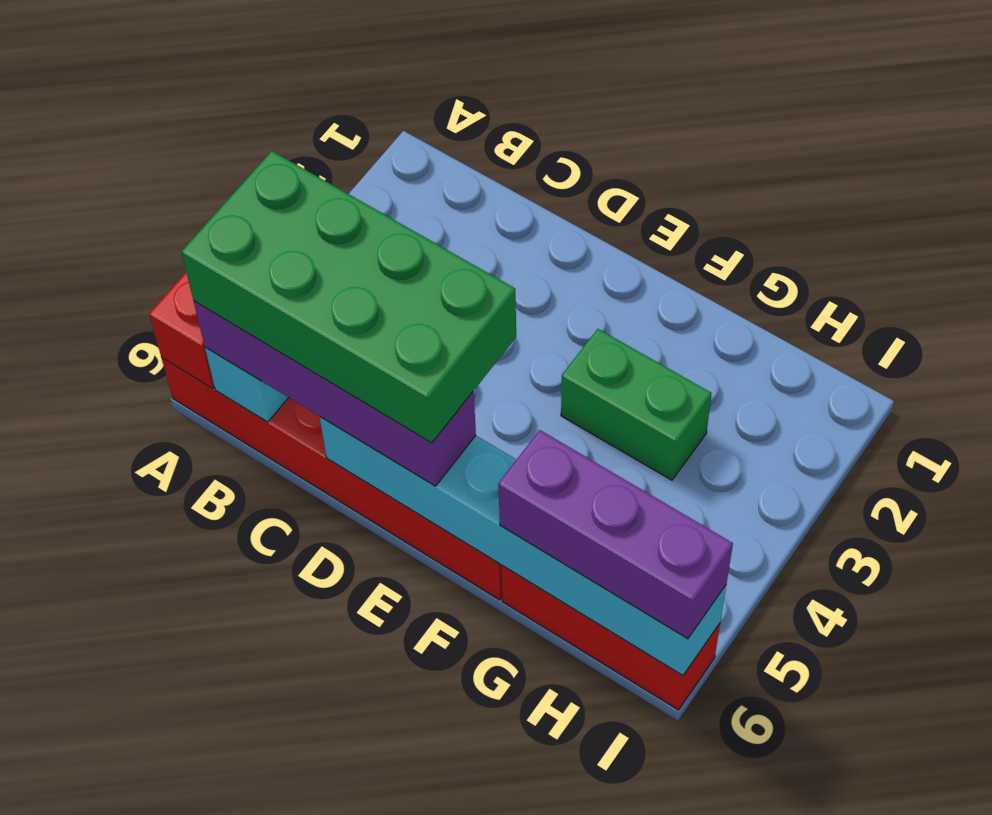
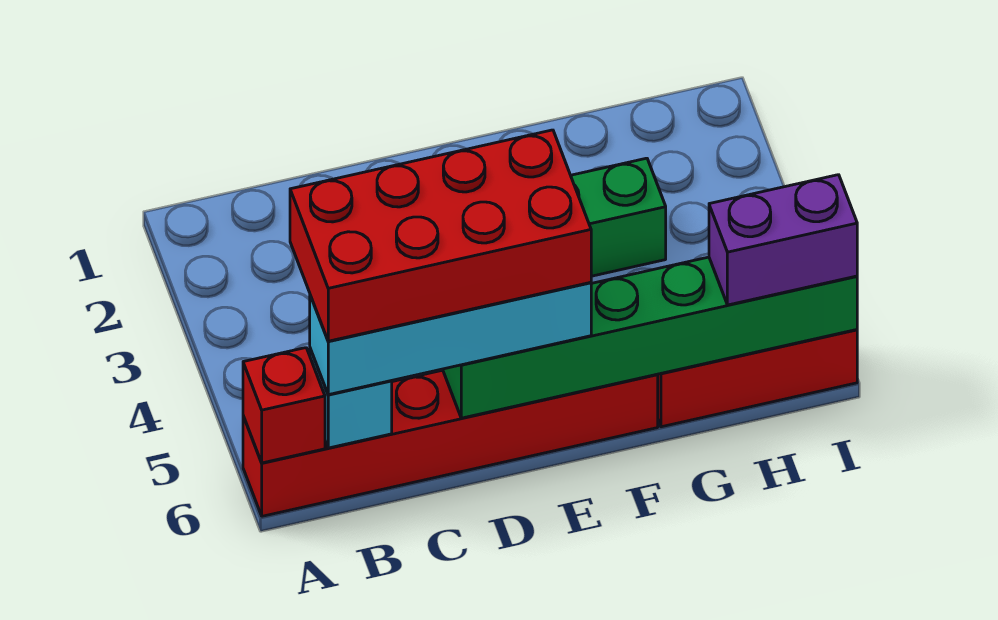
green brick B5:E6 level 4 -> red brick B5:E6 level 4
purple brick B6:E6 level 3 -> cyan brick B6:E6 level 3
cyan brick D6:I6 level 2 -> green brick D6:I6 level 2
purple brick G6:I6 level 3 -> purple brick H6:I6 level 3

